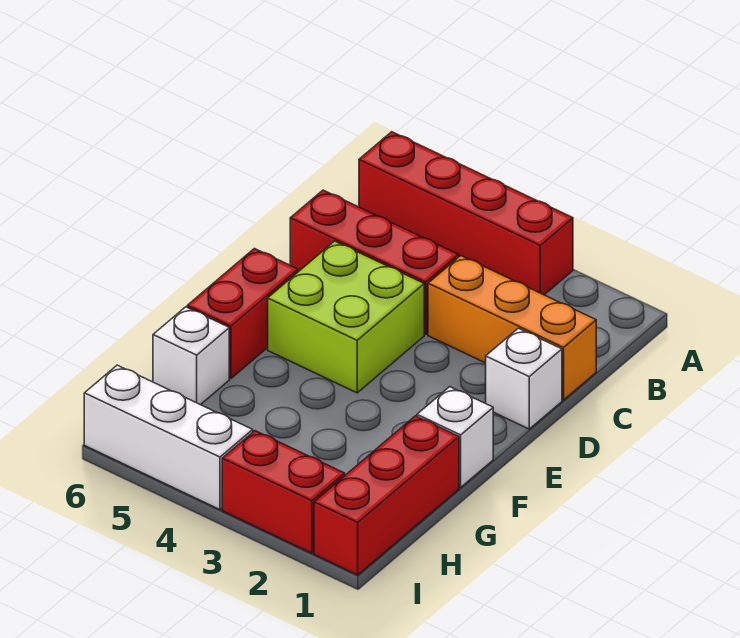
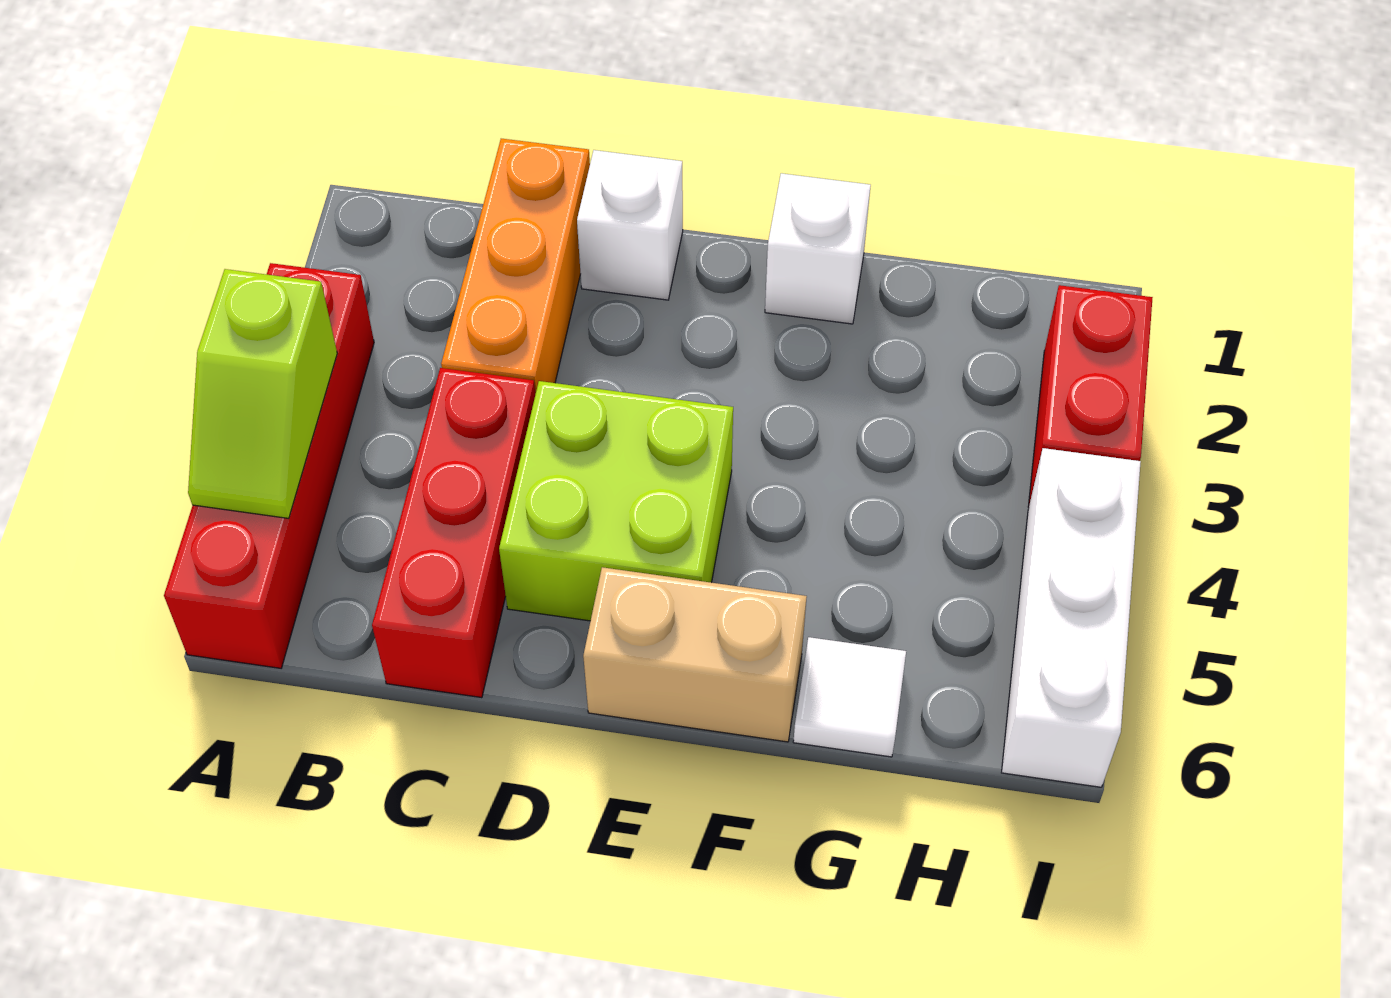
none -> lime slope A4:A5 level 2 top 4
red brick E6:F6 level 1 -> tan brick E6:F6 level 1
red brick G1:I1 level 1 -> none
white brick G6 level 1 -> white tile G6 level 1

